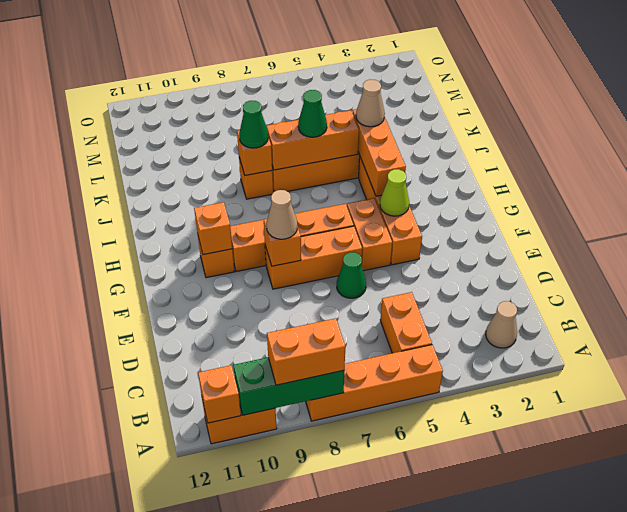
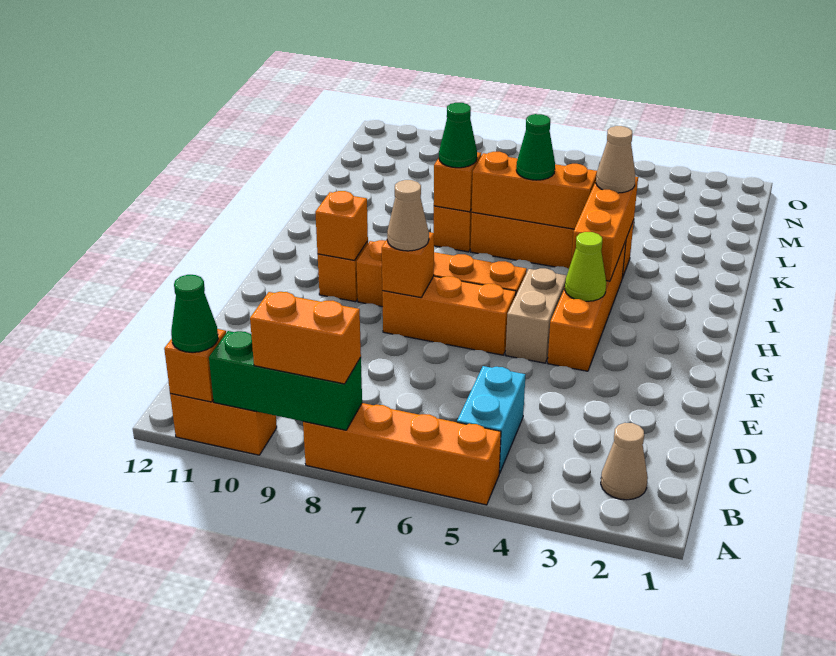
orange brick B5:C5 level 1 -> cyan brick B5:C5 level 1
green cone E6 level 1 -> green cone A11 level 3
orange brick F5:G5 level 1 -> tan brick F5:G5 level 1

